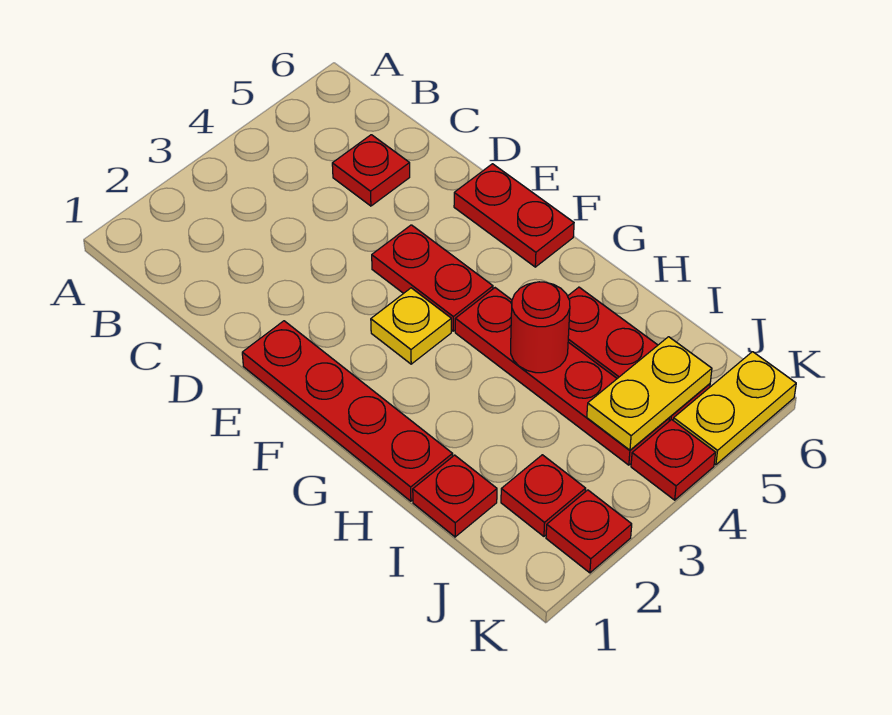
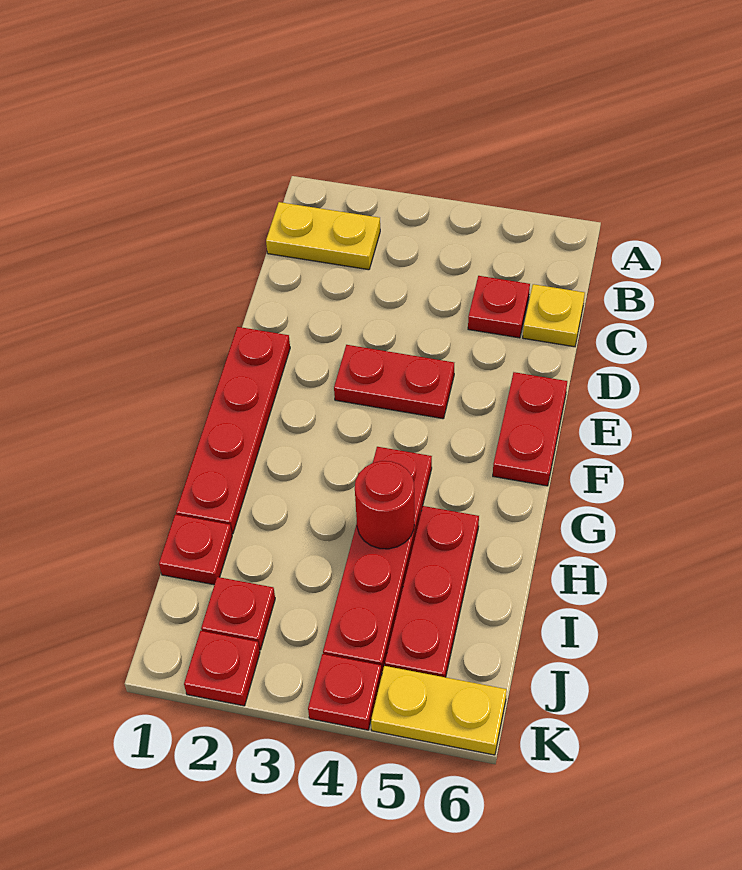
red plate E4:F4 level 1 -> red plate E3:E4 level 1
yellow plate F3 level 1 -> yellow plate C6 level 1
yellow plate J4:J5 level 2 -> yellow plate B1:B2 level 1

